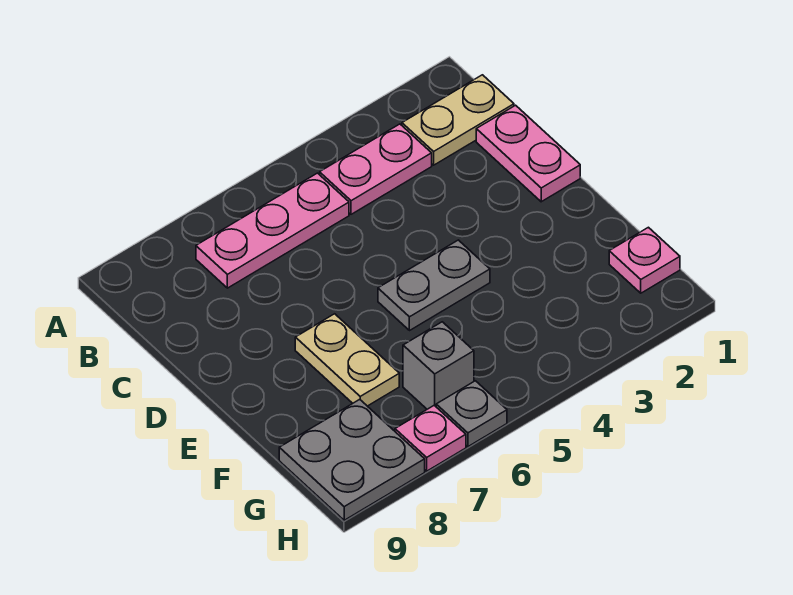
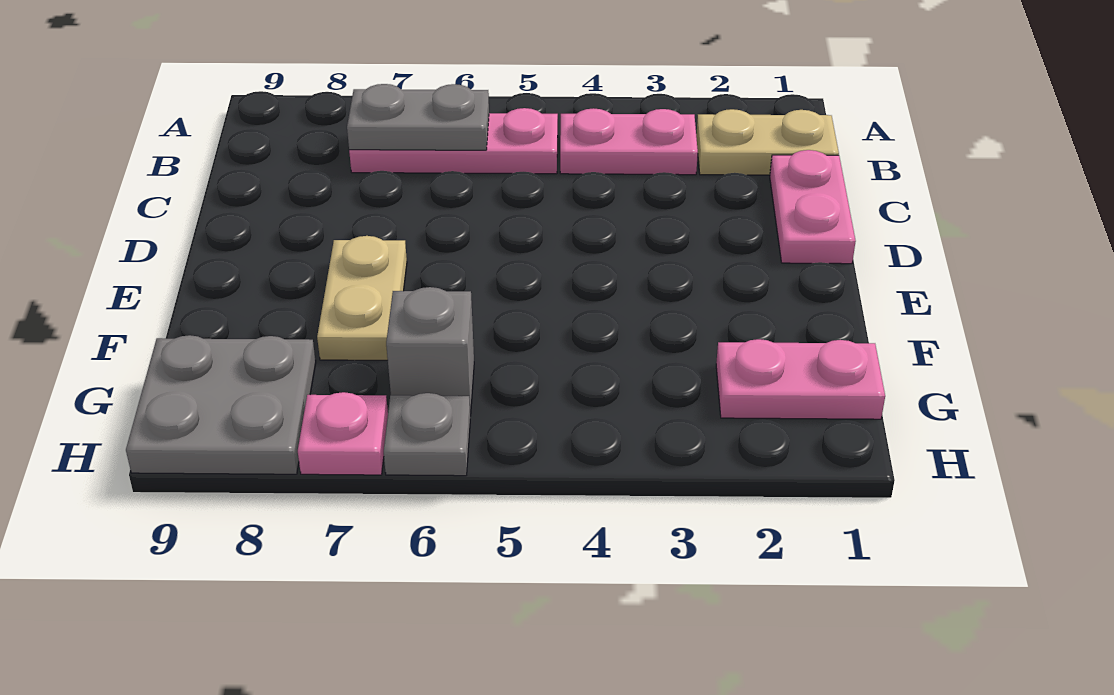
grey plate E4:E5 level 1 -> grey plate B6:B7 level 2
pink plate G1 level 1 -> pink plate G1:G2 level 1

